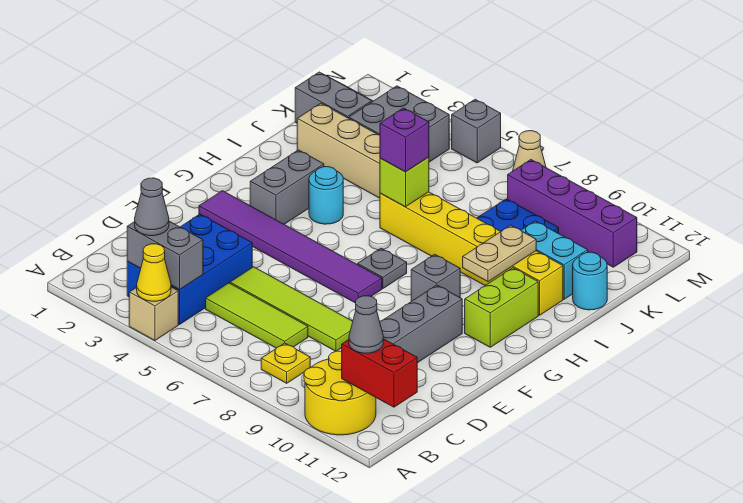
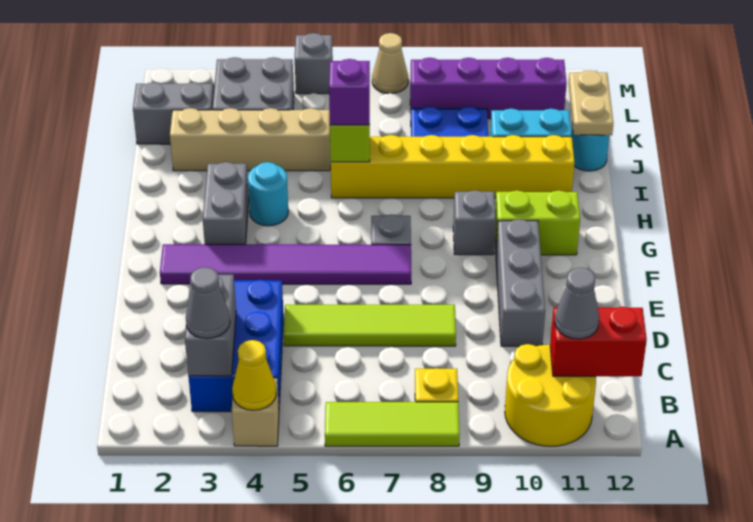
grey brick B3:B4 level 2 -> grey brick B3:C3 level 2
lime tile C5:C7 level 1 -> lime tile A6:A8 level 1
lime brick G11:H11 level 1 -> lime brick G10:G11 level 1
tan plate H10:I10 level 2 -> tan plate J12:K12 level 2

